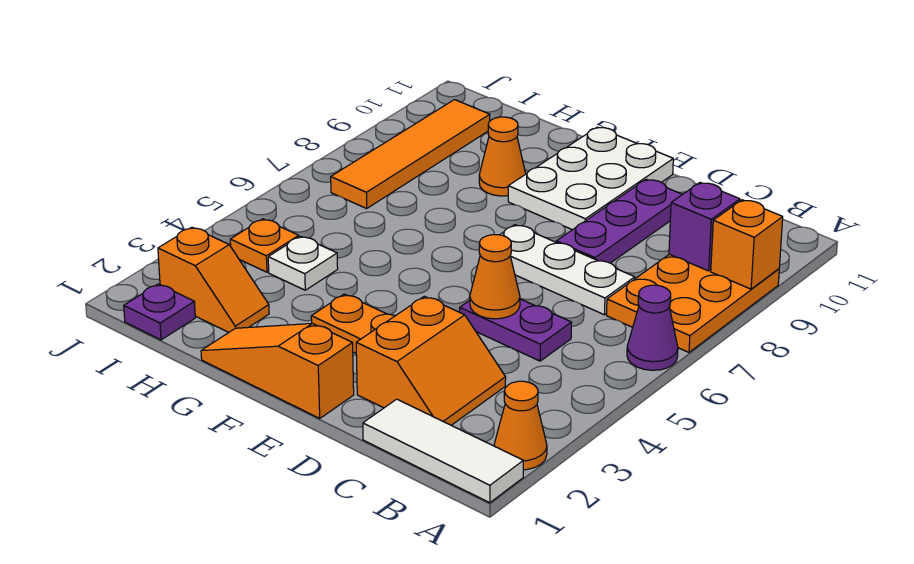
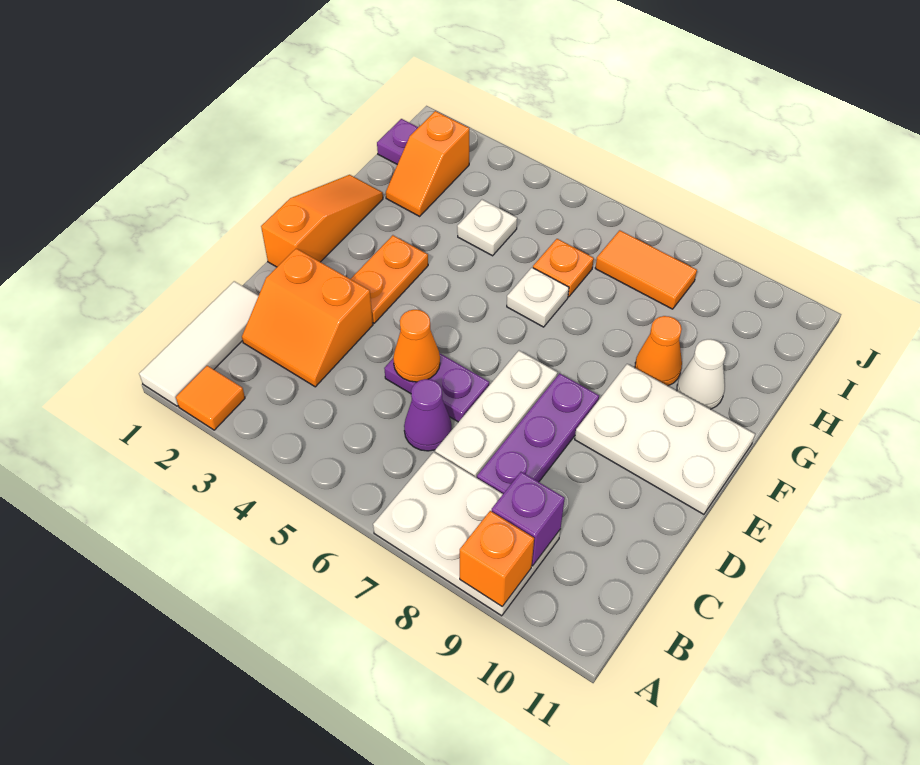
orange cone A2 level 1 -> orange tile A2 level 1
purple cone A6 level 1 -> purple cone C6 level 1
orange plate A7:B9 level 1 -> white plate A7:B9 level 1
purple plate C5:D5 level 1 -> purple plate D5:D6 level 1
purple plate D8:D10 level 1 -> purple plate C8:E8 level 1
none -> white plate G6 level 1
none -> white cone G10 level 1
orange plate I4 level 1 -> orange plate H6 level 1
orange tile I7:I10 level 1 -> orange tile I7:I8 level 1

